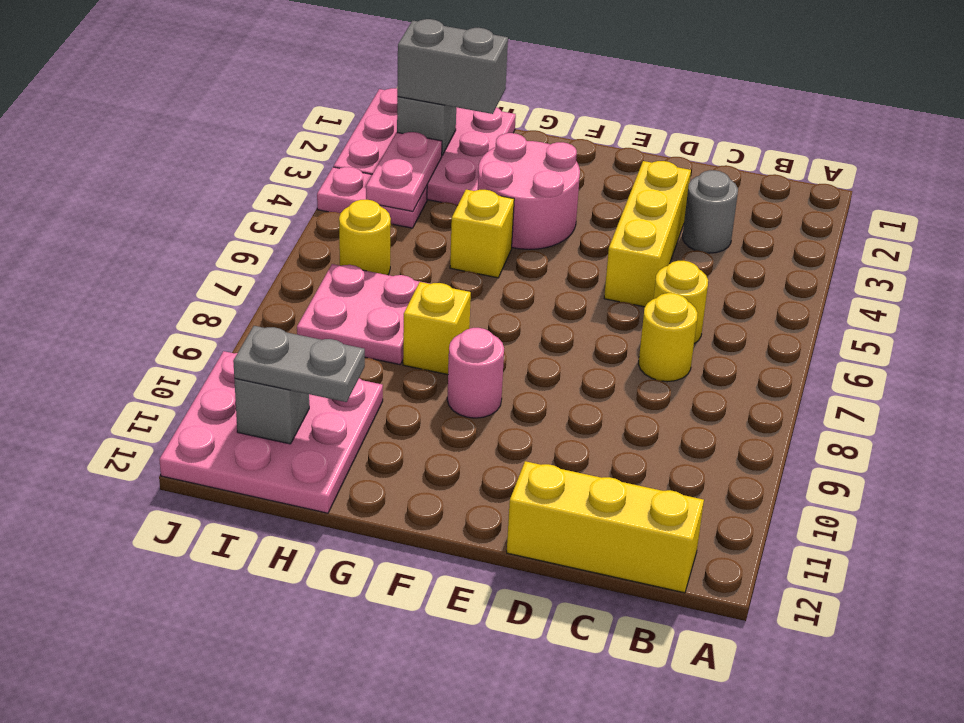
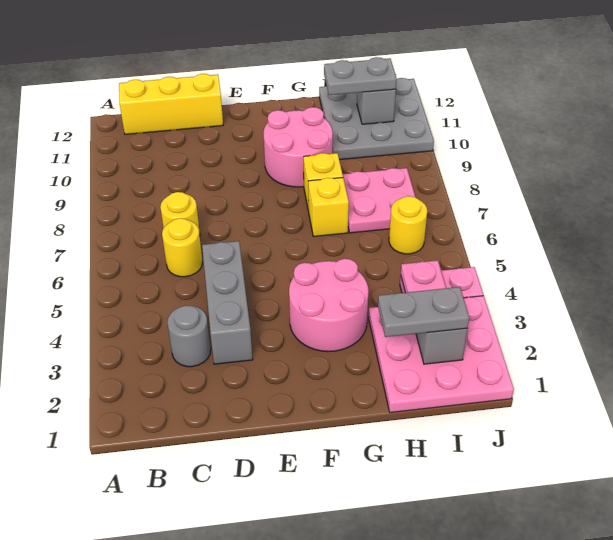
yellow brick D3:D5 level 1 -> grey brick D3:D5 level 1
pink round brick F9 level 1 -> pink round brick F9:G10 level 1
yellow brick G5 level 1 -> yellow brick G7 level 1
grey brick H2:I2 level 3 -> grey plate H2:I2 level 3
pink plate H10:J12 level 1 -> grey plate H10:J12 level 1

